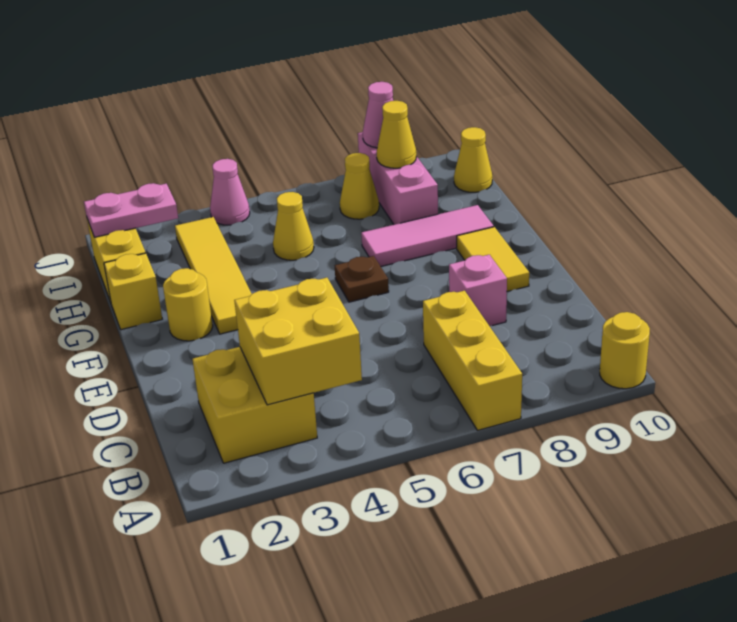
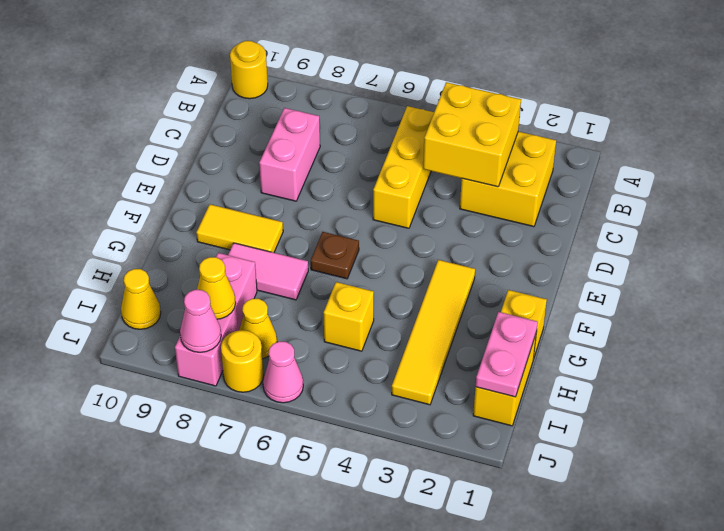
yellow brick A7:C7 level 1 -> yellow brick B5:D5 level 1
pink brick D8 level 1 -> pink brick C8:D8 level 1
yellow tile E9:F9 level 1 -> yellow tile F8:F9 level 1
yellow round brick F2 level 1 -> yellow round brick J7 level 1
pink tile G7:G9 level 1 -> pink tile G7:G8 level 1
yellow cone H5 level 1 -> yellow brick H5 level 1
pink plate I1:I2 level 2 -> pink plate H1:I1 level 2
pink cone J4 level 1 -> pink cone J6 level 1

